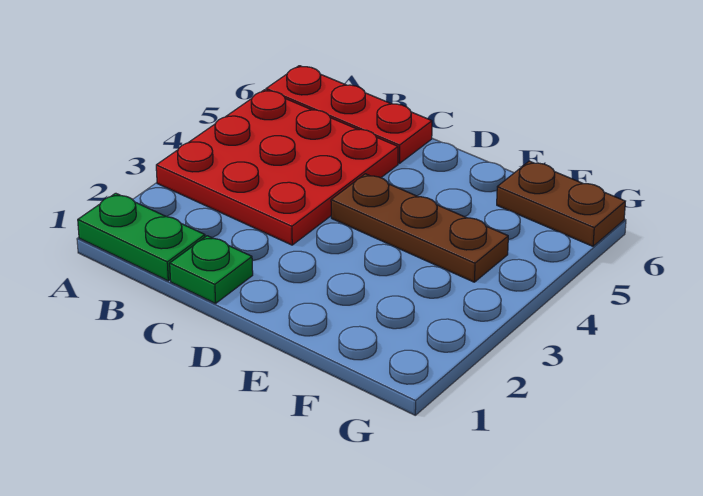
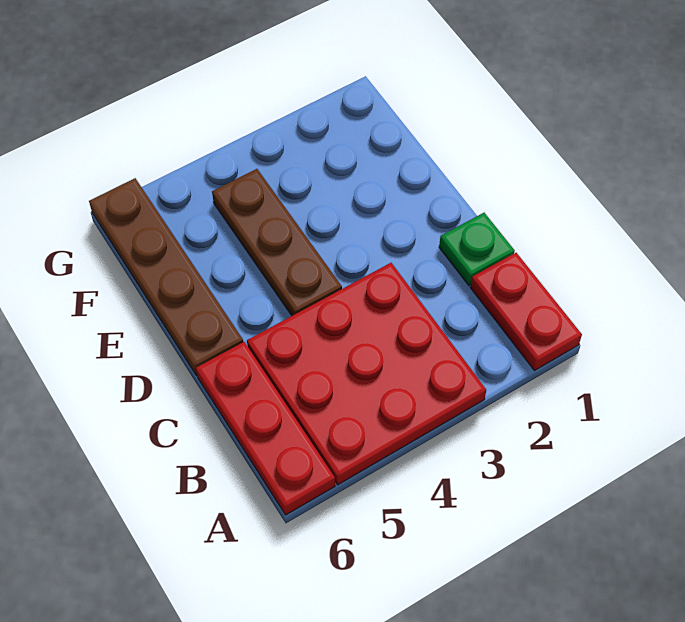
green plate A1:B1 level 1 -> red plate A1:B1 level 1
brown plate F6:G6 level 1 -> brown plate D6:G6 level 1

